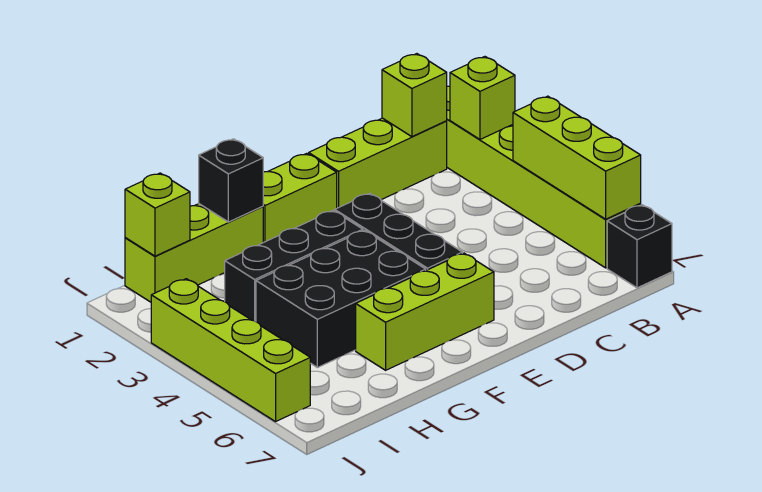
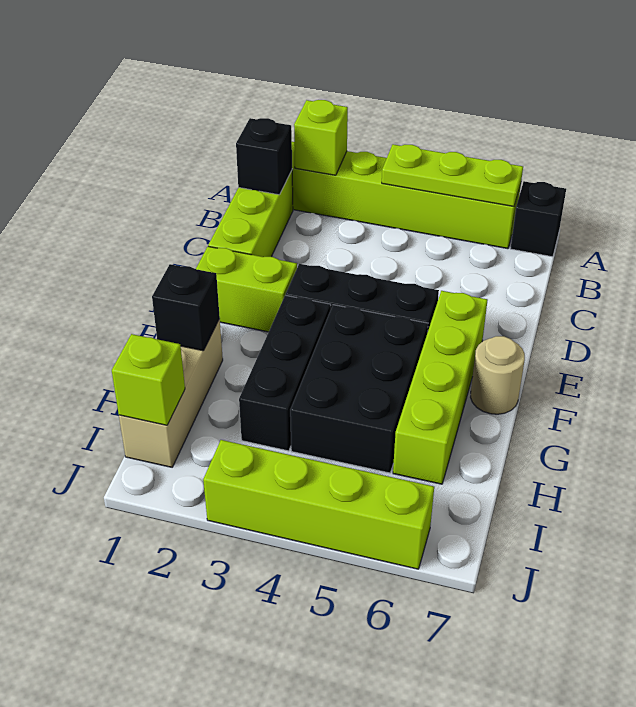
lime brick A4:A6 level 2 -> lime plate A4:A6 level 2
lime brick B1 level 2 -> black brick B1 level 2
lime brick E1:F1 level 1 -> lime brick E1:E2 level 1
lime brick E6:G6 level 1 -> lime brick E6:H6 level 1
none -> tan round brick F7 level 1
lime brick G1:I1 level 1 -> tan brick G1:I1 level 1

